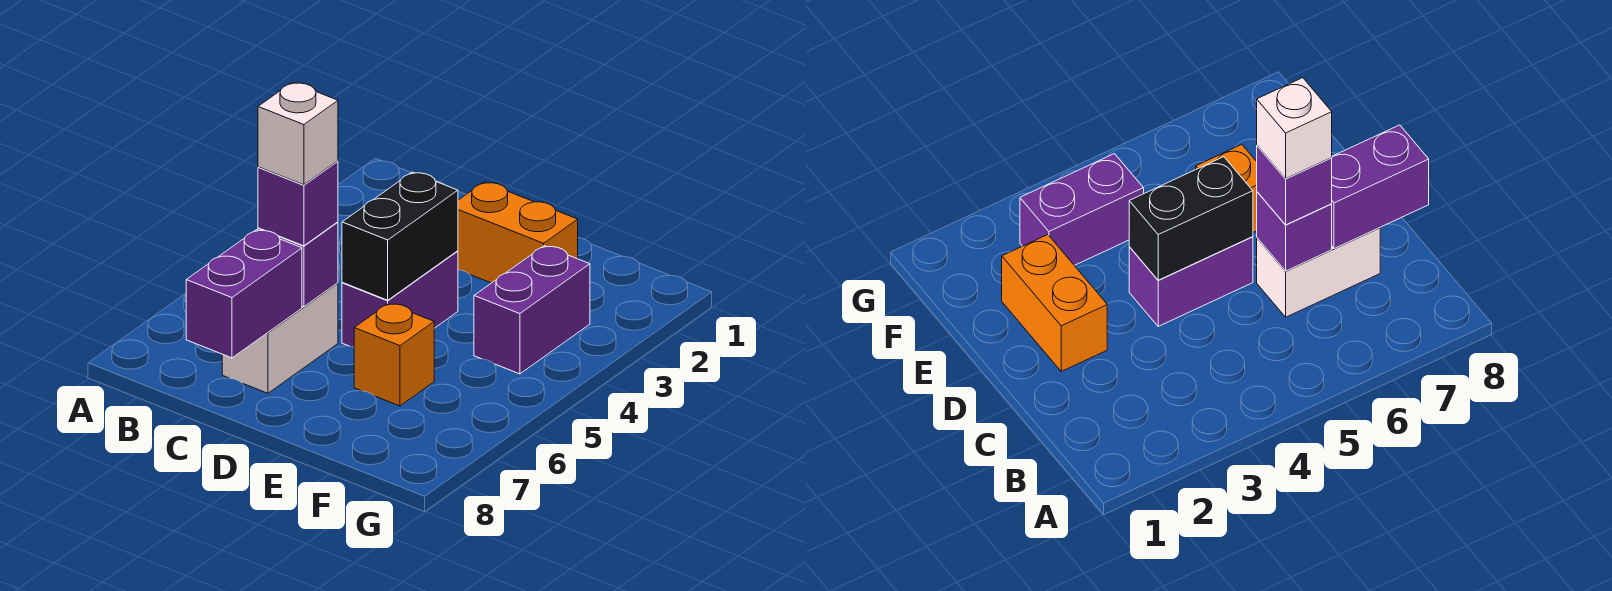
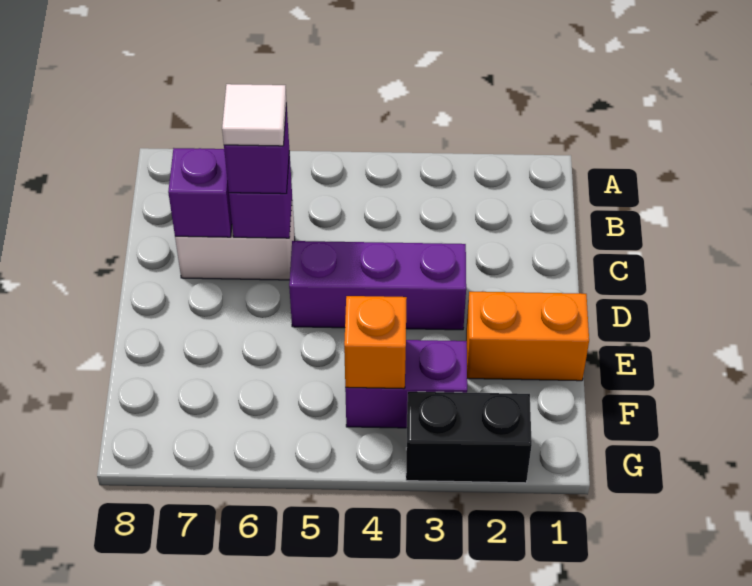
white brick C6 level 4 -> white tile C6 level 4
purple brick C7:C8 level 2 -> purple brick C7 level 2
orange brick D2:E2 level 1 -> orange brick E1:E2 level 1
purple brick D4:D5 level 1 -> purple brick D3:D5 level 1
black brick D4:D5 level 2 -> black brick G2:G3 level 1
orange brick E6 level 1 -> orange brick F4 level 2

